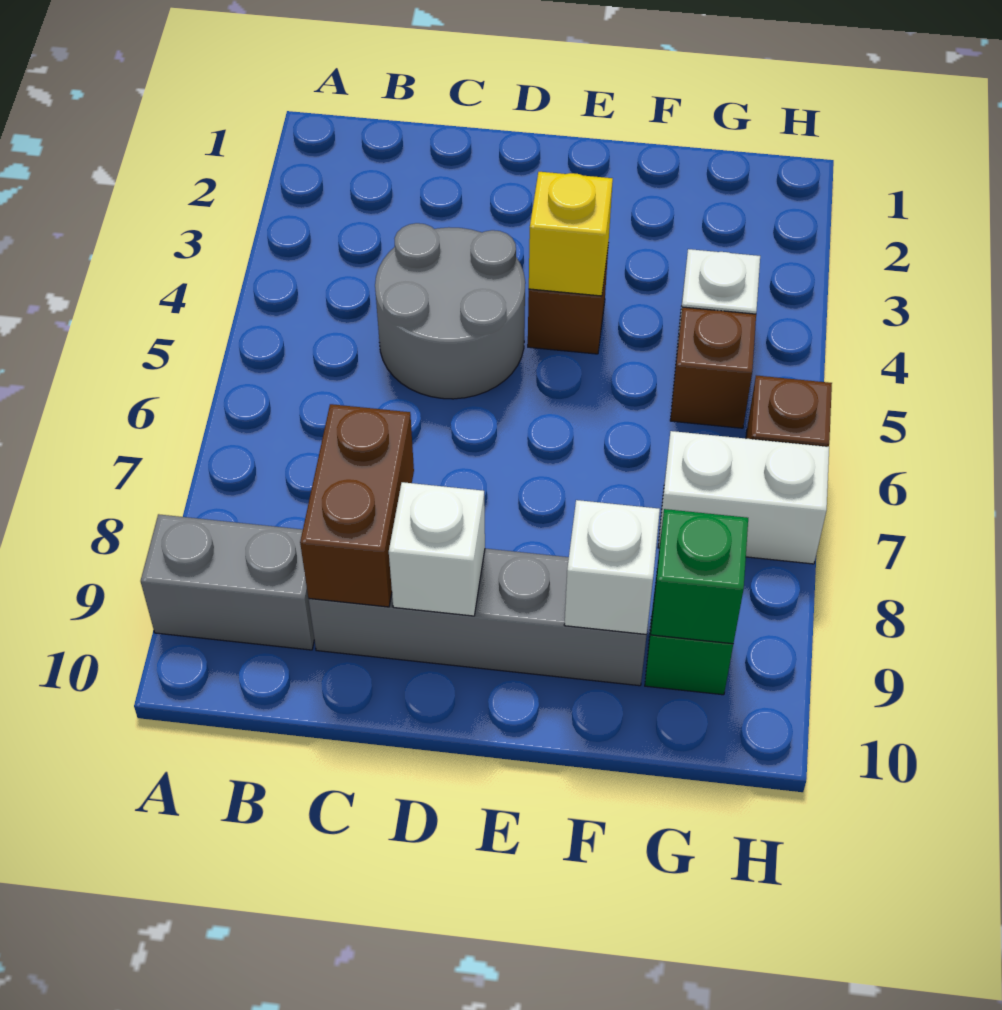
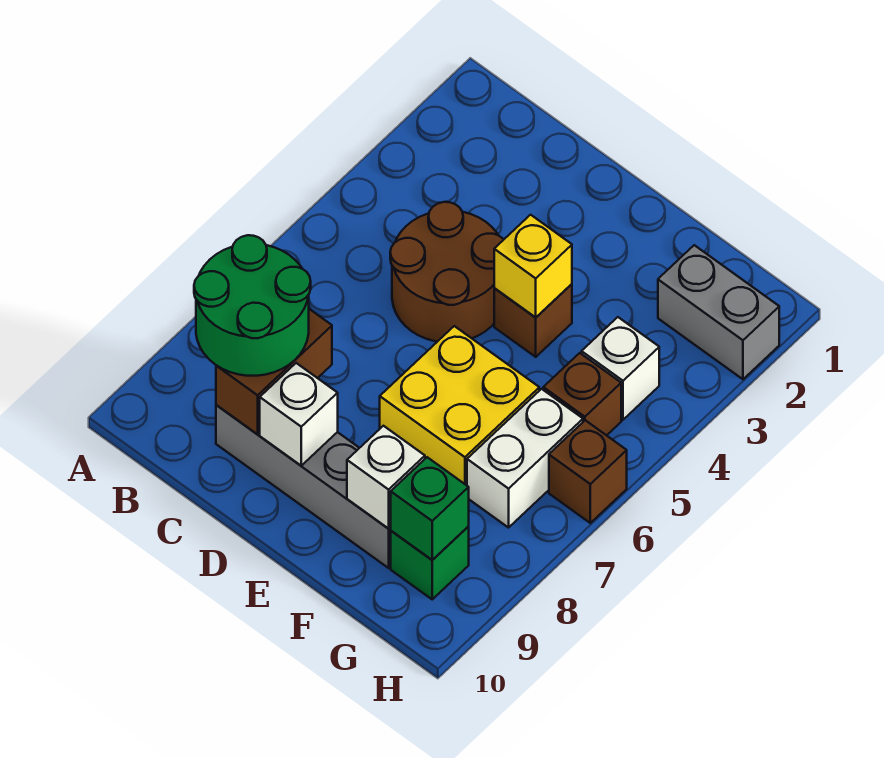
grey brick A9:B9 level 1 -> grey brick G2:H2 level 1
none -> green round brick B8:C9 level 3
grey round brick C4:D5 level 1 -> brown round brick C4:D5 level 1
none -> yellow brick E6:F7 level 1
white brick G7:H7 level 1 -> white brick G6:G7 level 1

